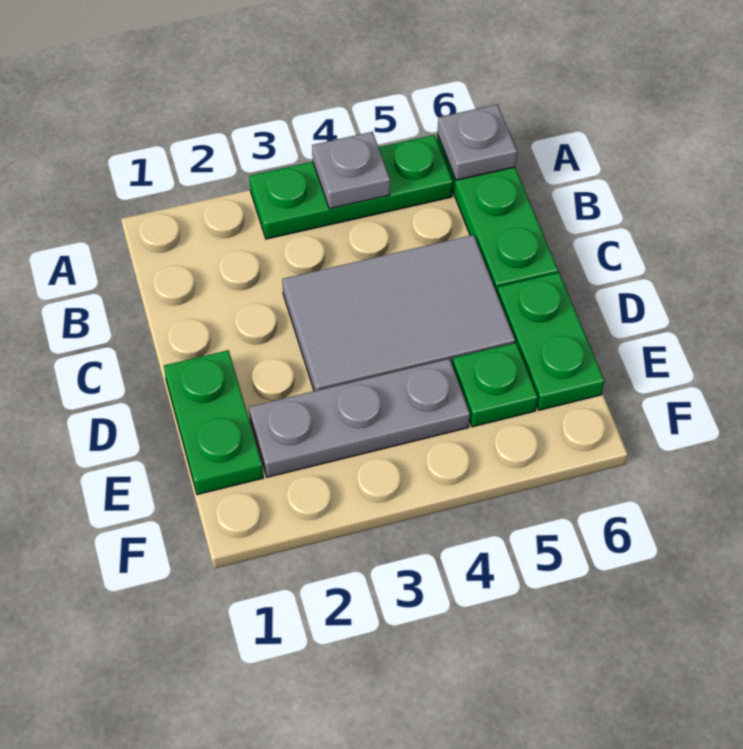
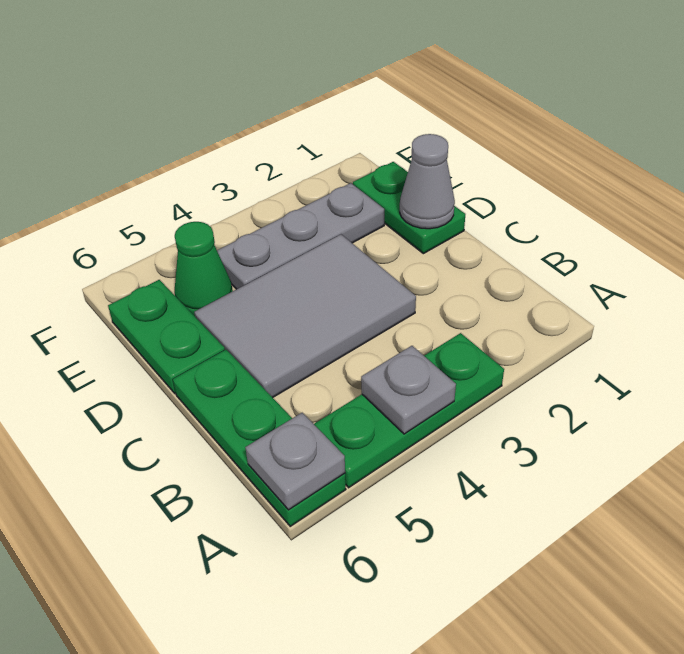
none -> grey cone D1 level 2
green plate E5 level 1 -> green cone E5 level 1

